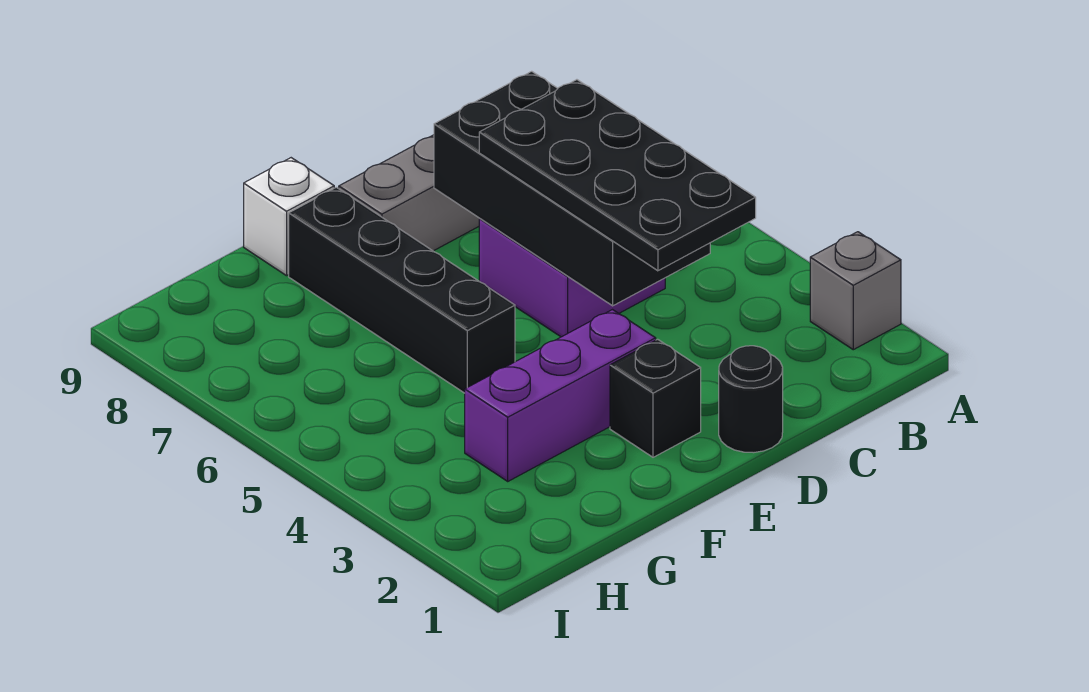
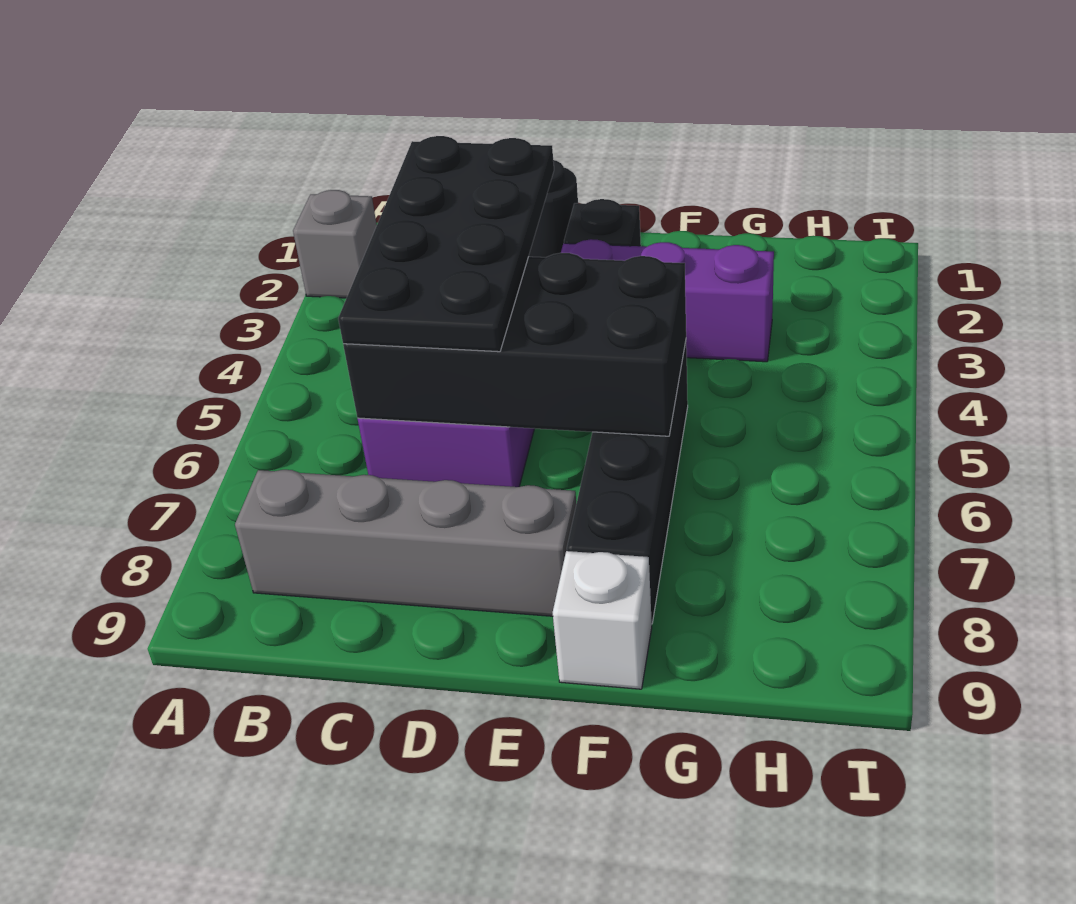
black brick C4:D7 level 2 -> black brick C5:F6 level 2

